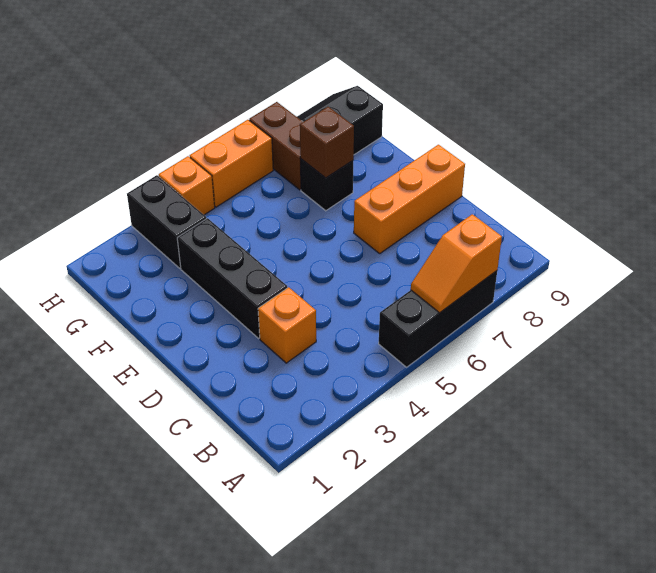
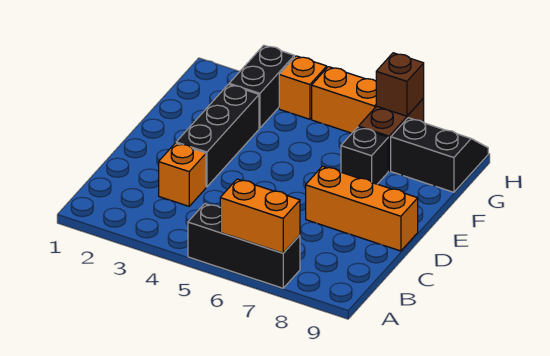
orange slope A6:A7 level 2 top 7 -> orange brick A6:A7 level 2
brown brick F7 level 2 -> brown brick H7 level 2

